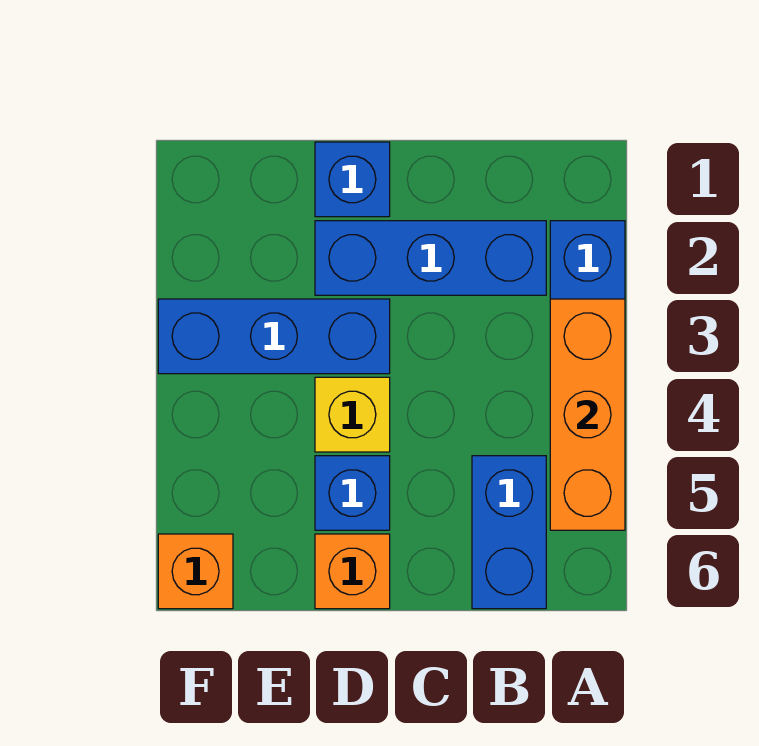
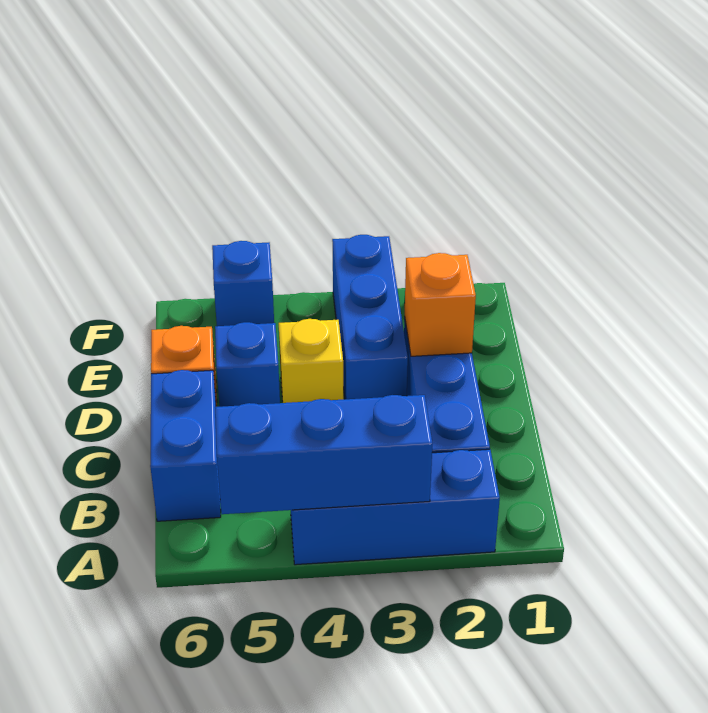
orange brick A3:A5 level 2 -> blue brick A3:A5 level 2
blue brick B5:B6 level 1 -> blue brick B6:C6 level 1
blue brick D1 level 1 -> blue brick F5 level 1
orange brick F6 level 1 -> orange brick D2 level 2

